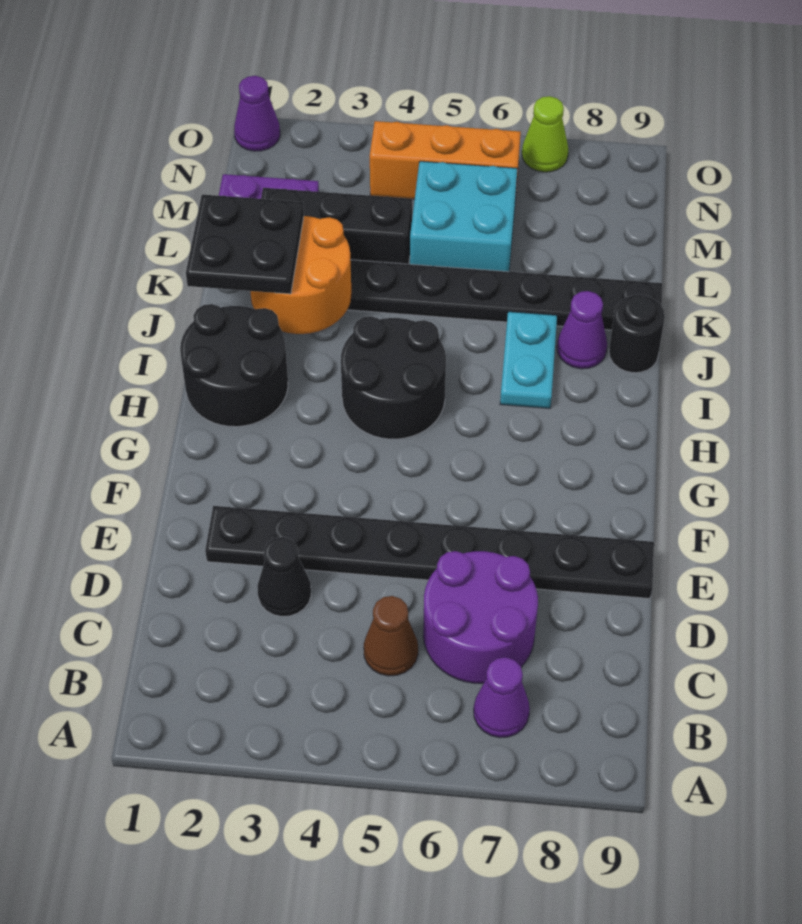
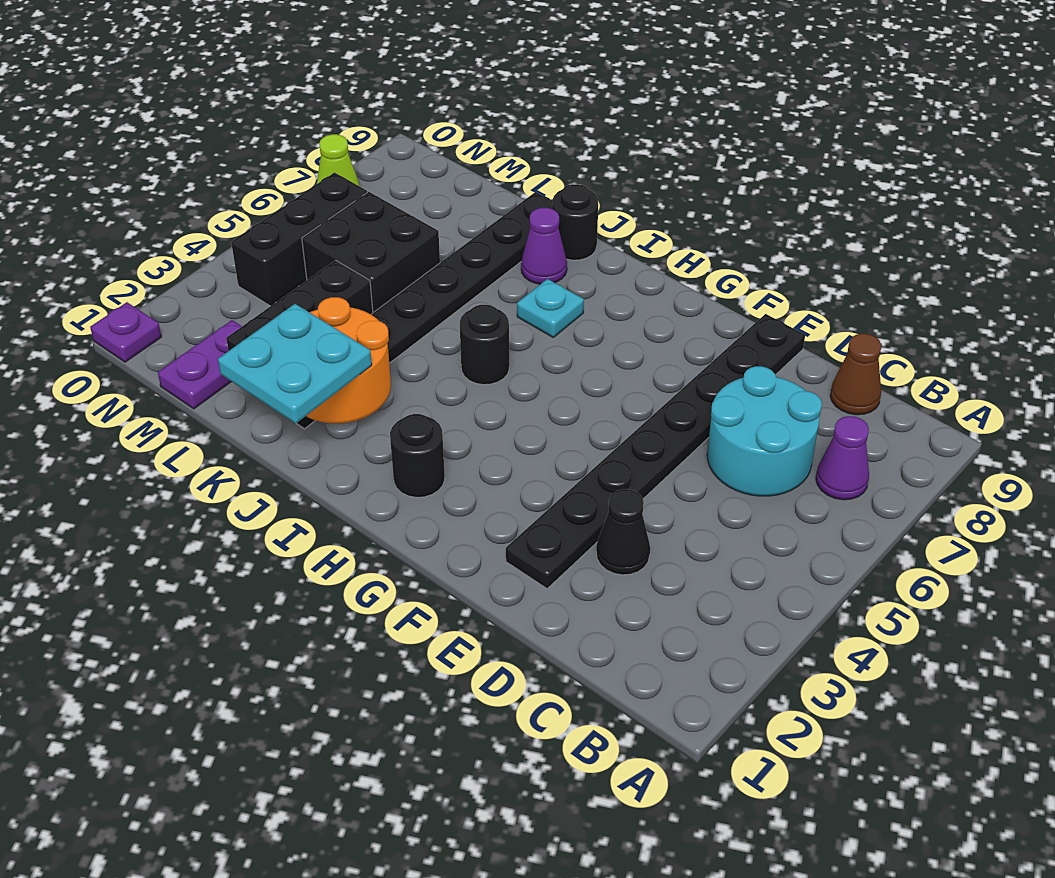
brown cone C5 level 1 -> brown cone C9 level 1
purple round brick C6:D7 level 1 -> cyan round brick C6:D7 level 1
black round brick H1:I2 level 1 -> black round brick H2 level 1
black round brick H4:I5 level 1 -> black round brick I5 level 1
cyan plate I7:J7 level 1 -> cyan plate I7 level 1
black plate J1:K2 level 3 -> cyan plate J1:K2 level 3
cyan brick L5:M6 level 1 -> black brick L5:M6 level 1
orange brick N4:N6 level 1 -> black brick N4:N6 level 1
purple cone O1 level 1 -> purple plate O1 level 1

